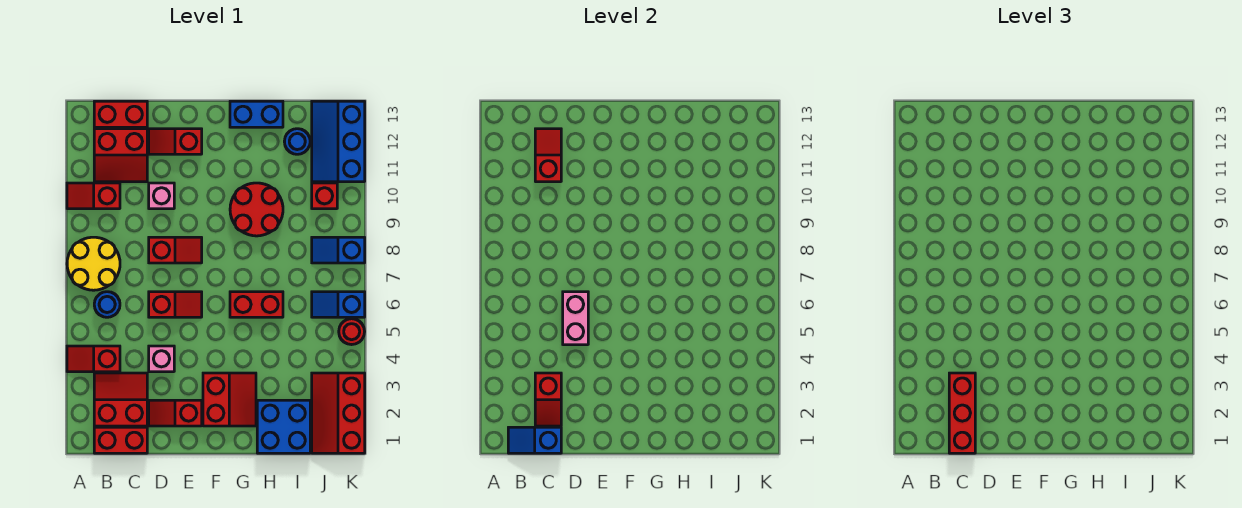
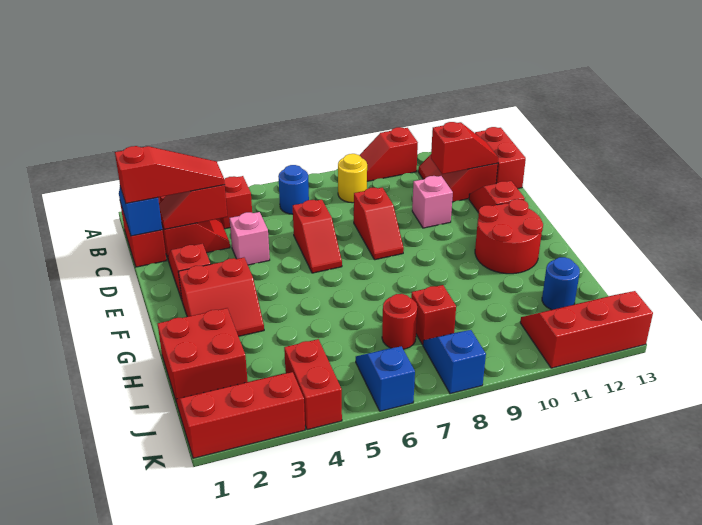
yellow round brick A7:B8 level 1 -> yellow round brick B8 level 1
red slope A10:B10 level 1 top B -> red slope A9:A10 level 1 top 10
red brick C1:C3 level 3 -> red slope C1:C3 level 3 top 1
pink brick D5:D6 level 2 -> none
red brick G6:H6 level 1 -> red brick J4:K4 level 1
red round brick G9:H10 level 1 -> red round brick F11:G12 level 1
blue brick G13:H13 level 1 -> none
blue brick H1:I2 level 1 -> red brick H1:I2 level 1
red brick J10 level 1 -> red brick I8 level 1
blue slope J11:K13 level 1 top K -> red slope J11:K13 level 1 top K
red round brick K5 level 1 -> red round brick I7 level 1

